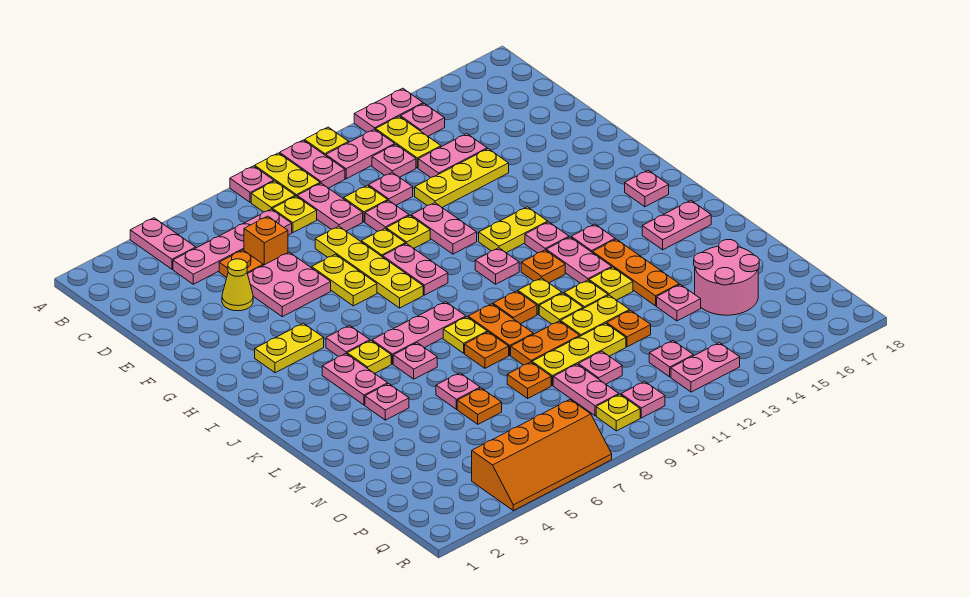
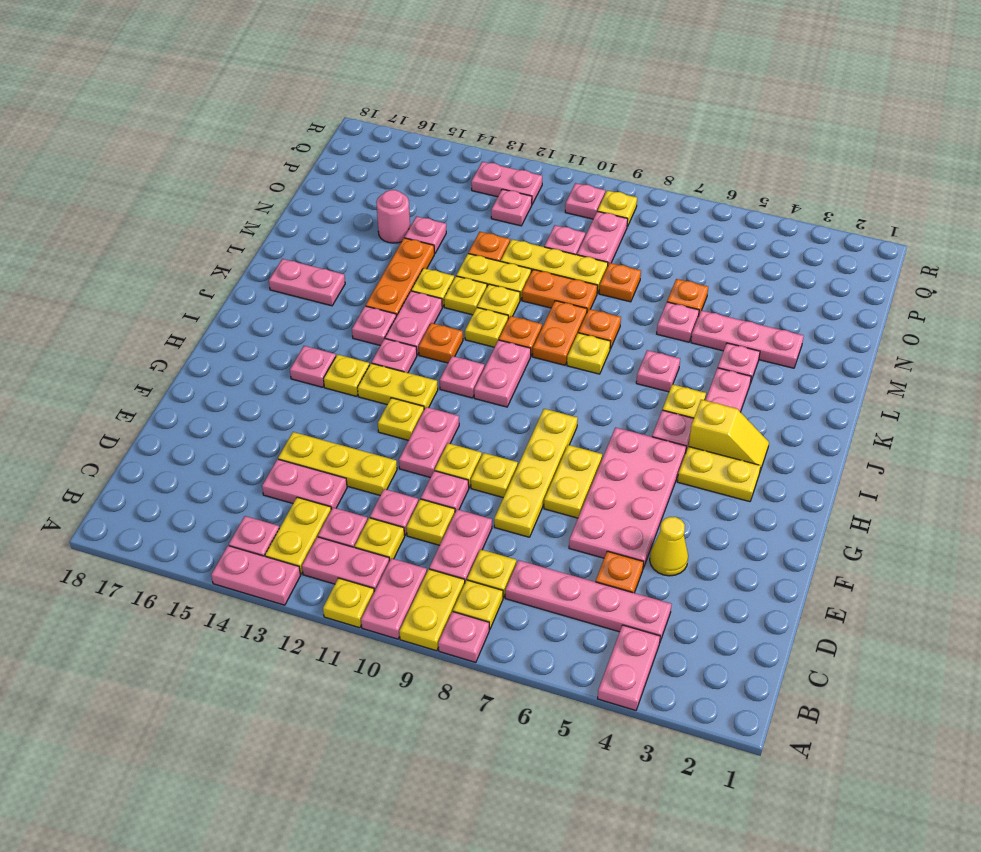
none -> yellow plate C11 level 1
orange brick D6 level 1 -> none
pink plate E5:F6 level 1 -> pink plate E5:H6 level 1
pink plate G9:H9 level 1 -> pink plate I10:J10 level 1
none -> yellow plate G12 level 1
none -> yellow plate H14 level 1
none -> yellow slope I3:I4 level 1 top 4
pink plate I17 level 1 -> pink plate H15 level 1
pink plate J6:J8 level 1 -> pink plate M3:M5 level 1
pink round brick N15:O16 level 1 -> pink round brick N15 level 1
orange slope Q4:R7 level 1 top Q -> none

